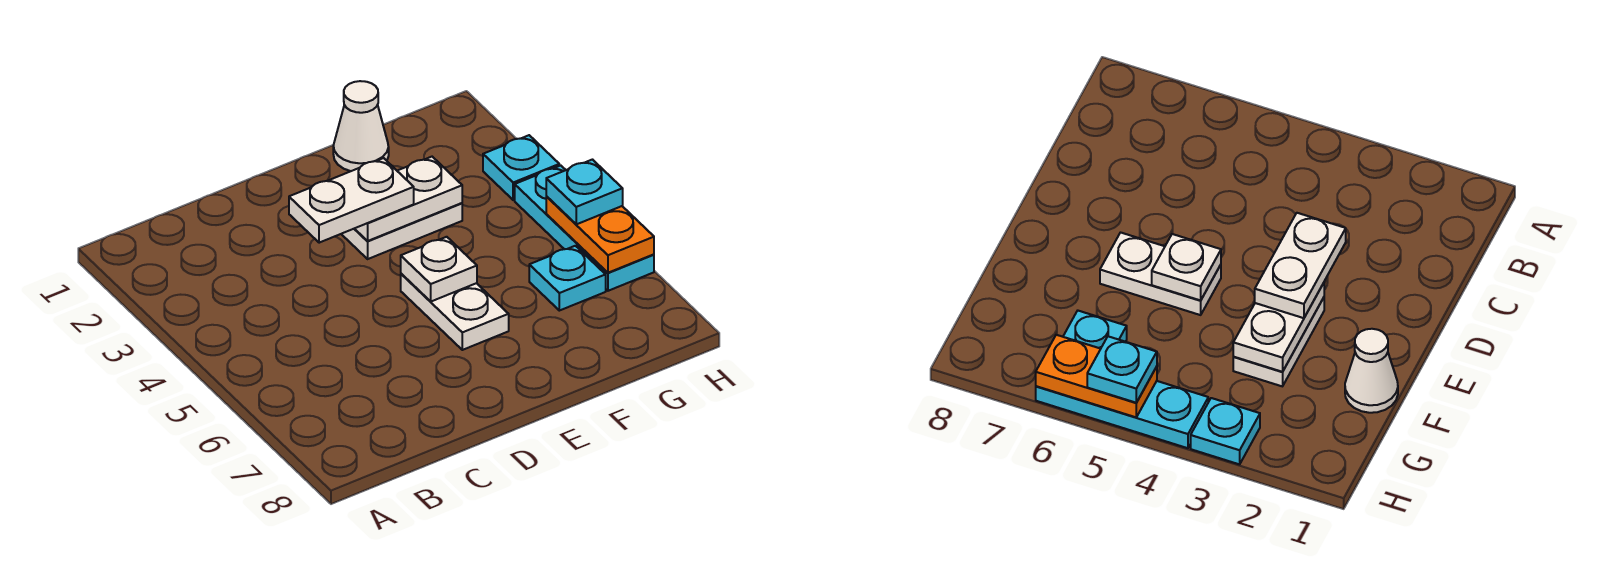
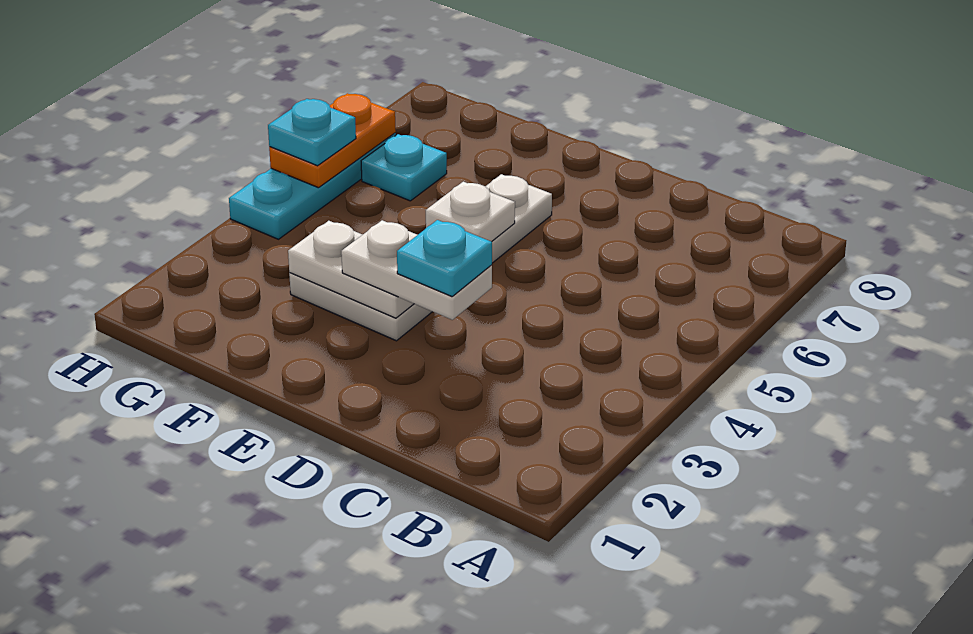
white cone F1 level 1 -> none
cyan plate H3 level 1 -> cyan plate D3 level 4

